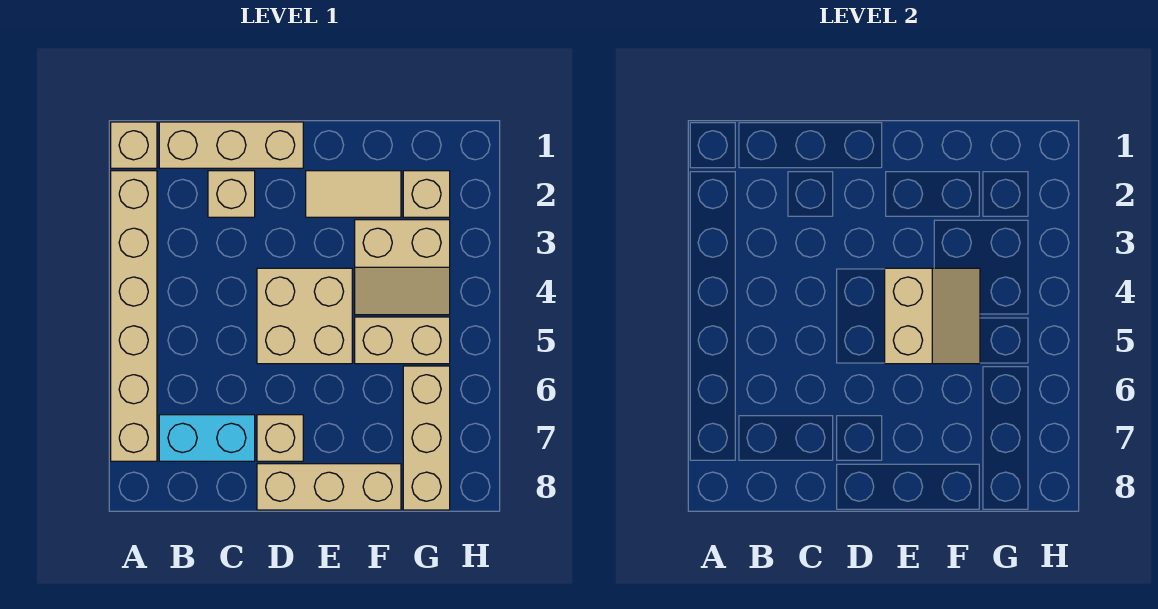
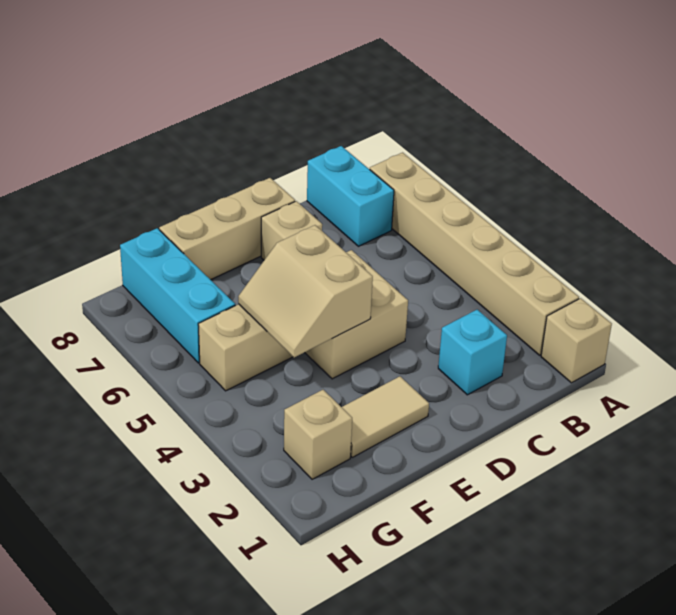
tan brick B1:D1 level 1 -> none
cyan brick B7:C7 level 1 -> cyan brick B7:B8 level 1
tan brick C2 level 1 -> cyan brick C2 level 1
tan slope F3:G4 level 1 top 3 -> none
tan brick G6:G8 level 1 -> cyan brick G6:G8 level 1

